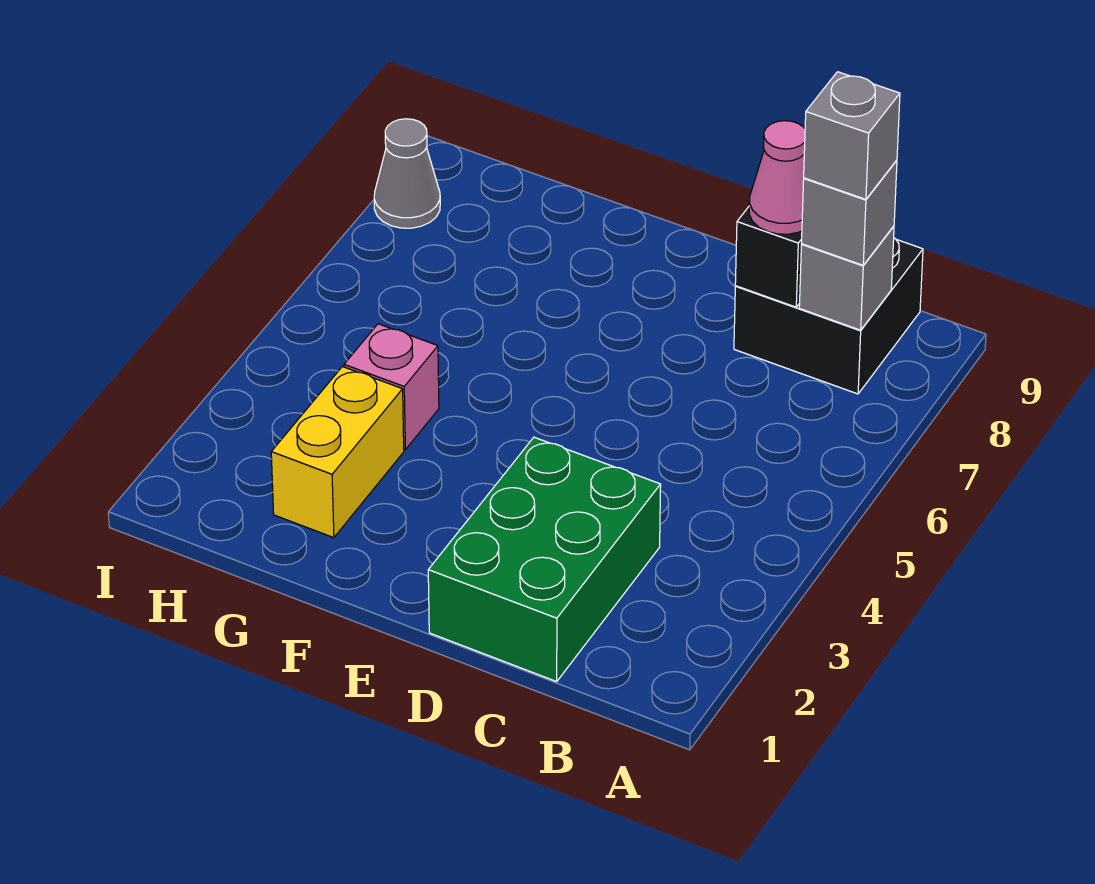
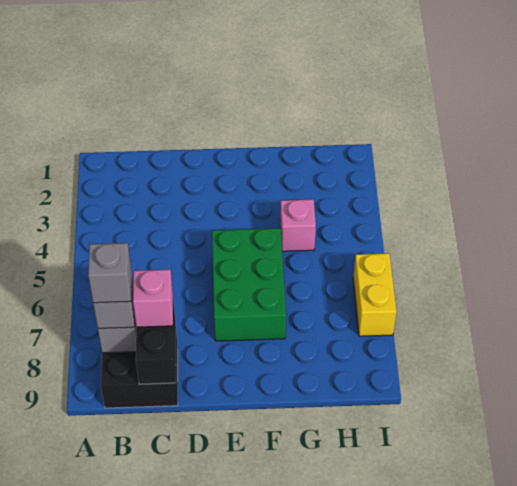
green brick C1:D3 level 1 -> green brick E5:F7 level 1
pink cone C8 level 3 -> pink brick C8 level 3
yellow brick G2:G3 level 1 -> yellow brick I6:I7 level 1
grey cone I8 level 1 -> none

